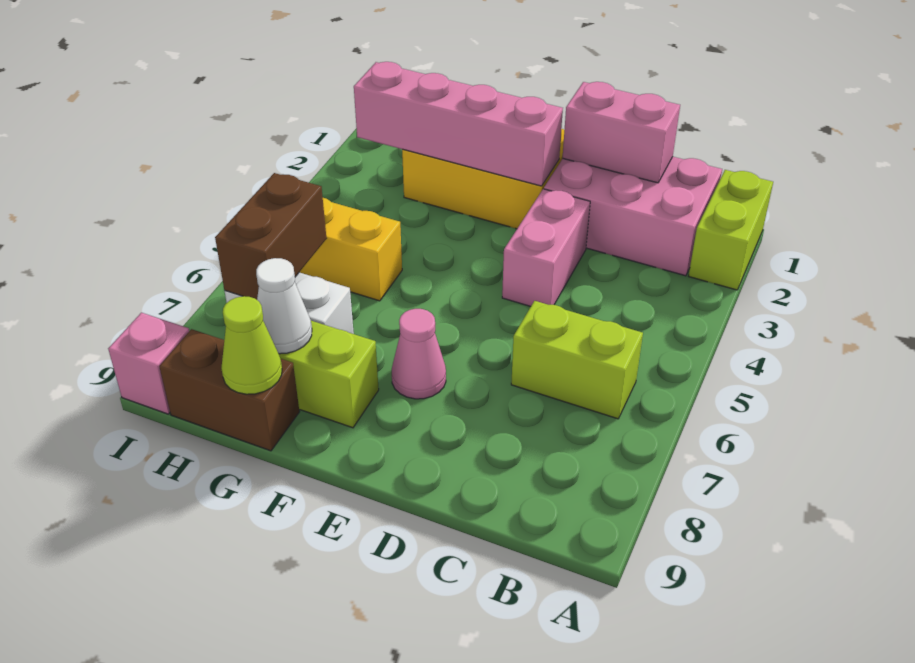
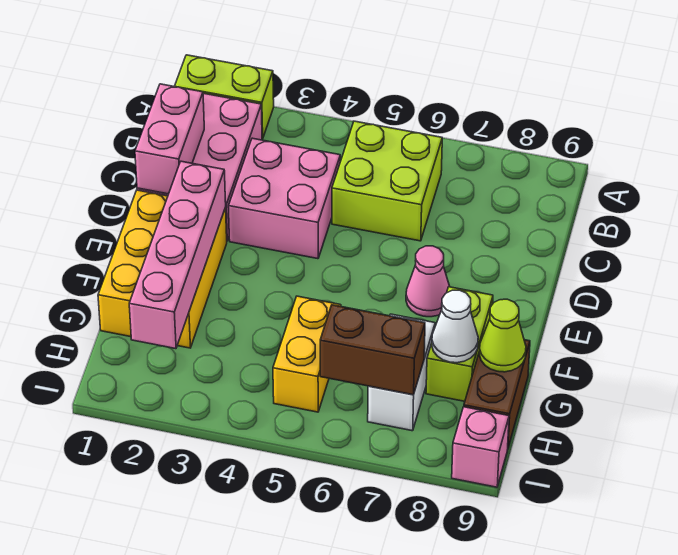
lime brick B6:C6 level 1 -> lime brick B5:C6 level 1
pink brick D3:D4 level 1 -> pink brick C3:D4 level 1

